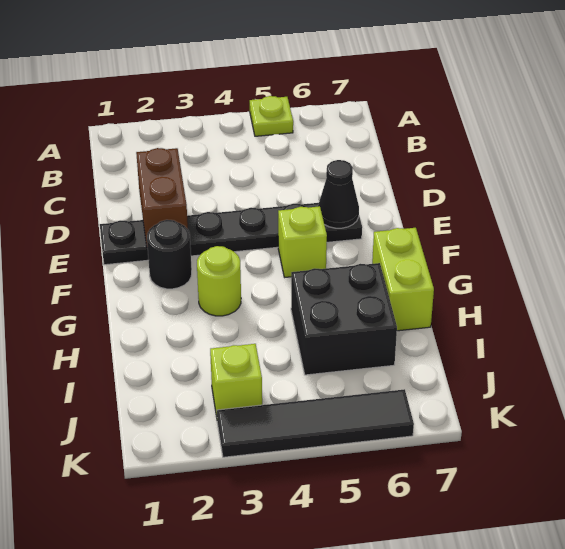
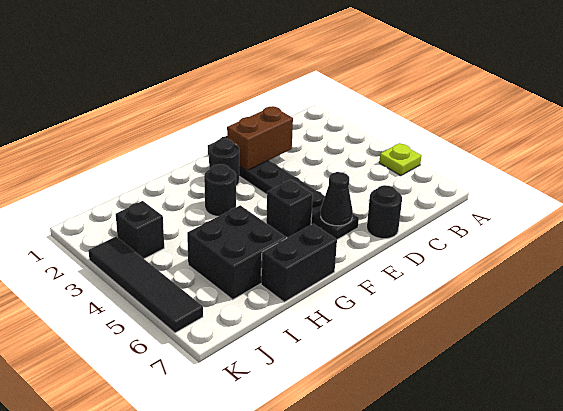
none -> black round brick D7 level 1
lime brick F5 level 1 -> black brick F5 level 1
lime round brick G3 level 1 -> black round brick G3 level 1
lime brick G7:H7 level 1 -> black brick G7:H7 level 1
lime brick J3 level 1 -> black brick J3 level 1

